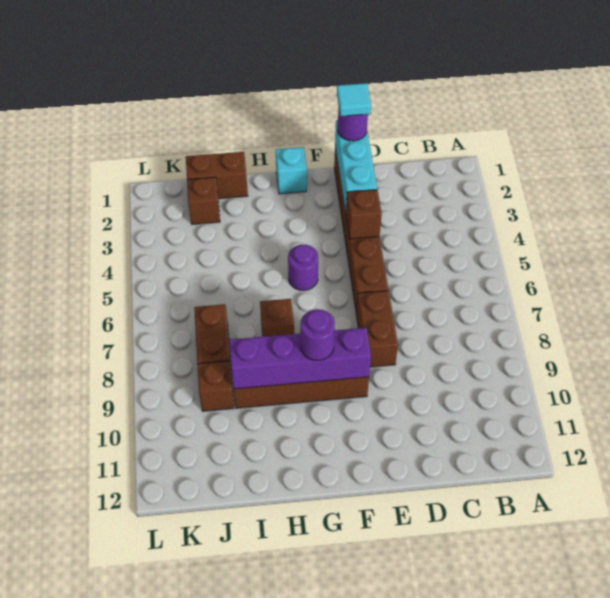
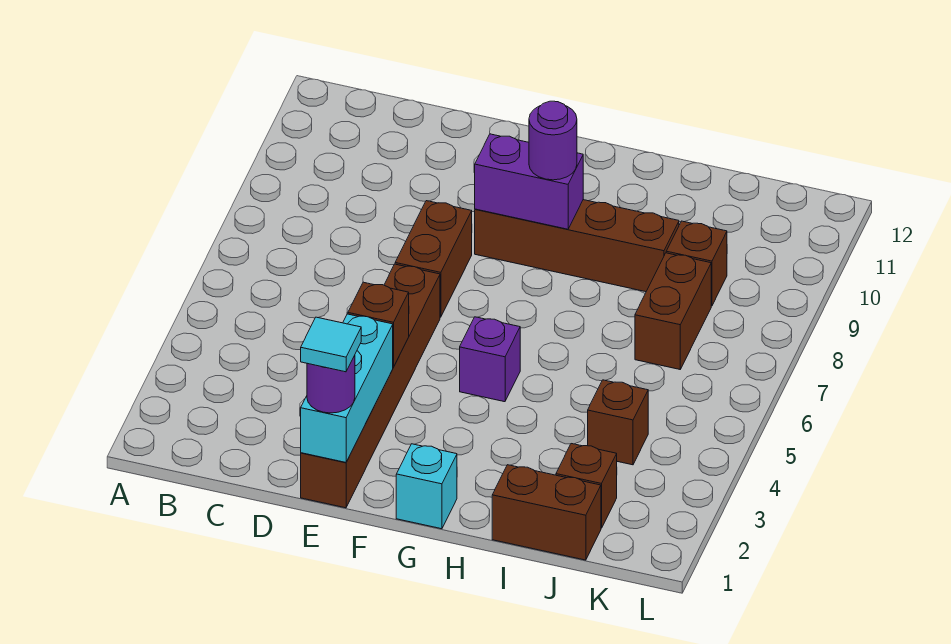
purple brick F9:I9 level 2 -> purple brick F9:G9 level 2
purple round brick G5 level 1 -> purple brick G5 level 1
brown brick H7 level 1 -> brown brick J4 level 1

